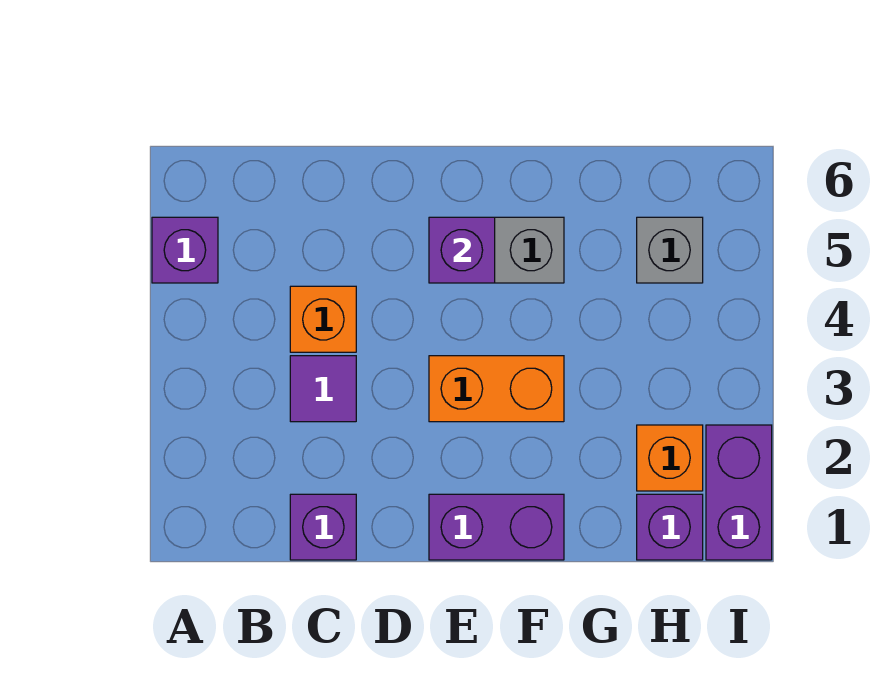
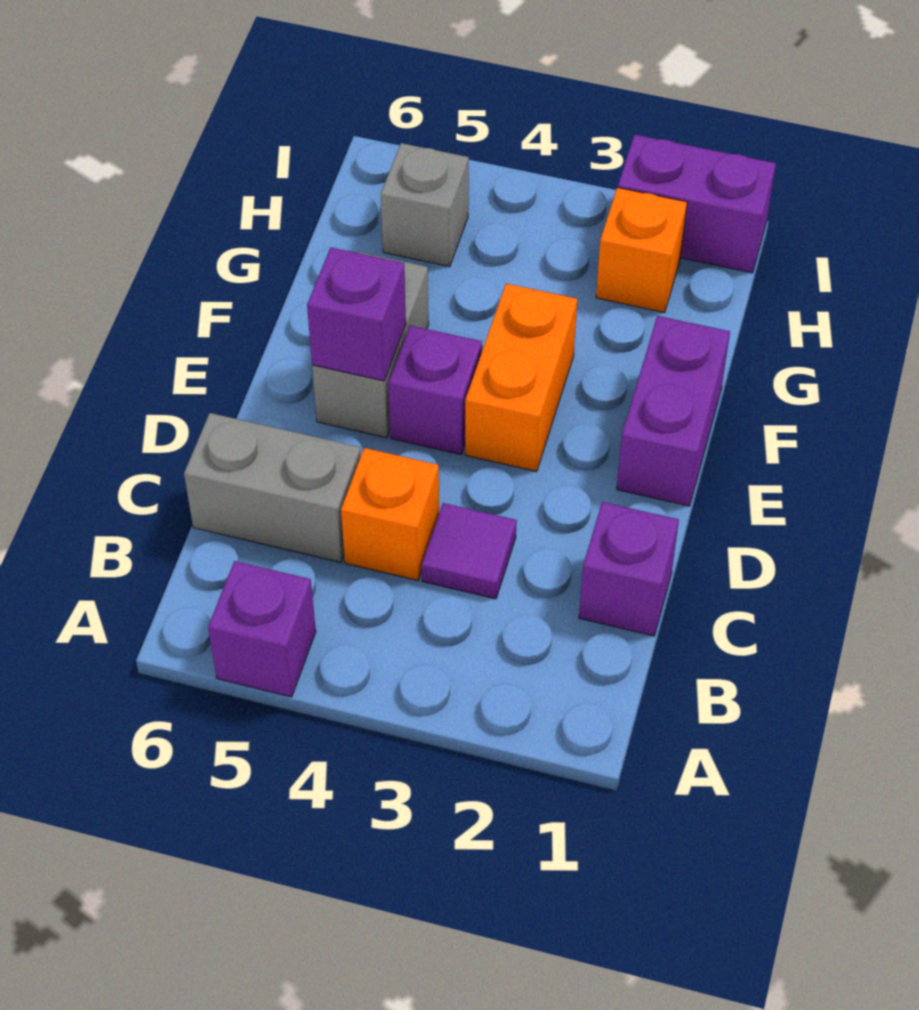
none -> grey brick C5:C6 level 1
purple brick H1 level 1 -> purple brick E4 level 1

